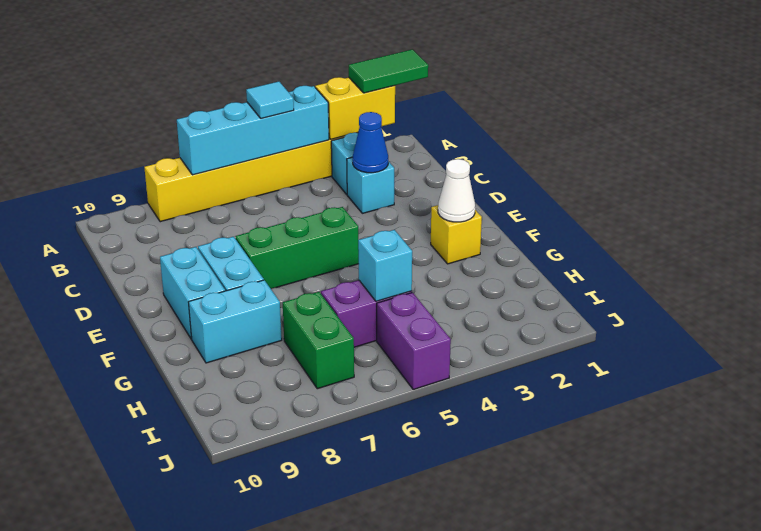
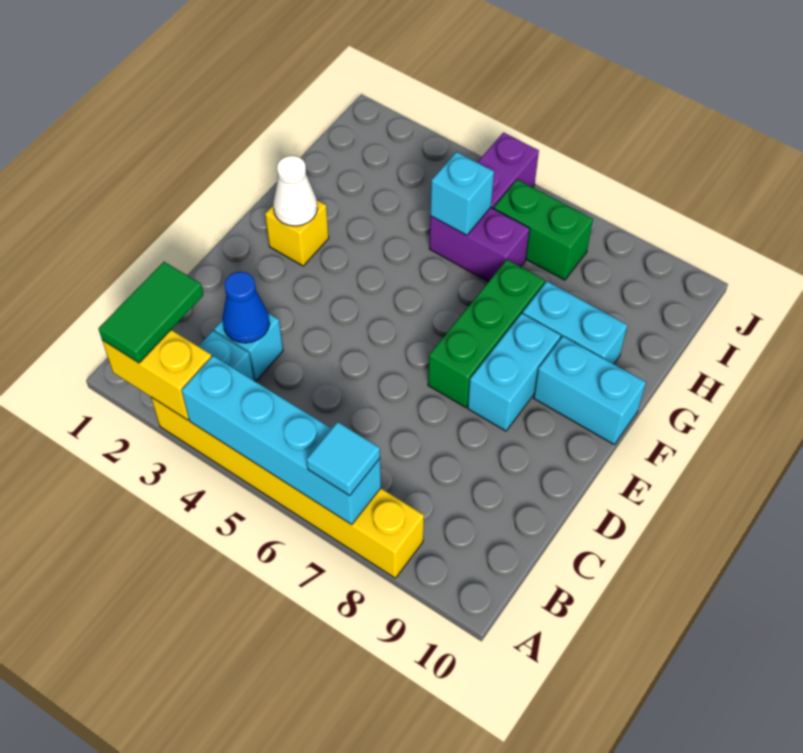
green tile A1:A2 level 3 -> green tile A2:B2 level 3
cyan tile A5 level 3 -> cyan tile A7 level 3
green brick E5:E7 level 1 -> green brick E7:G7 level 1
cyan brick E9:F9 level 1 -> cyan brick F9:F10 level 1
green brick H7:I7 level 1 -> green brick I6:I7 level 1

